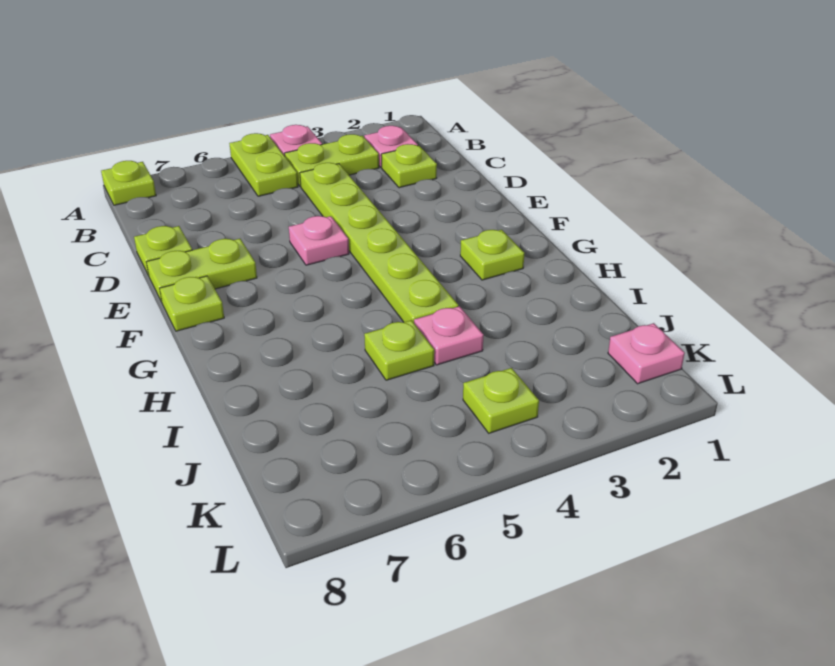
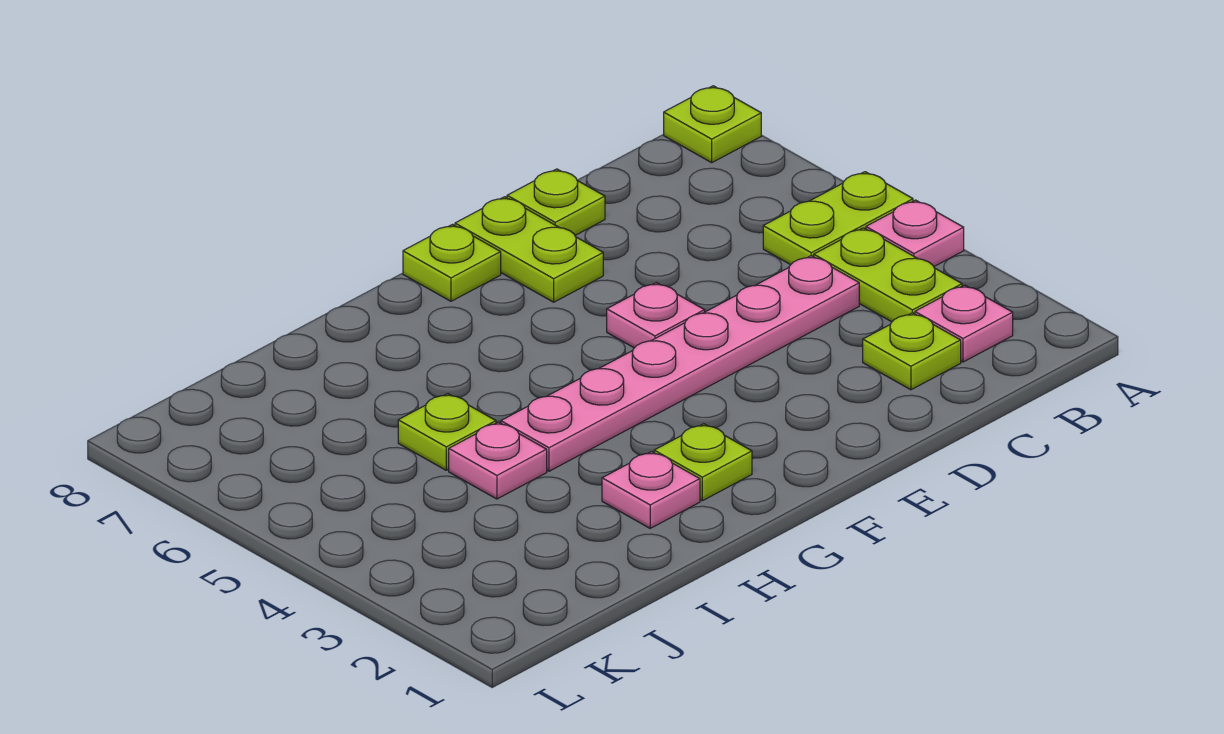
lime plate C4:H4 level 1 -> pink plate C4:H4 level 1
pink plate K1 level 1 -> pink plate H2 level 1
lime plate K4 level 1 -> none

